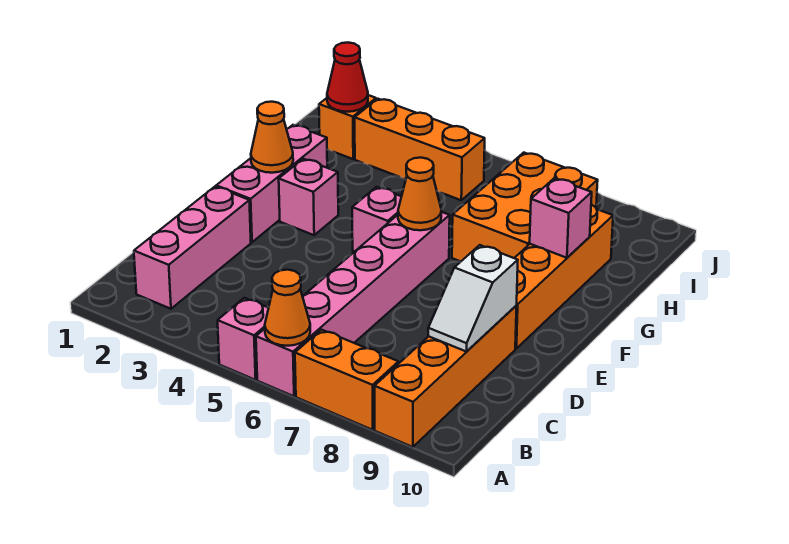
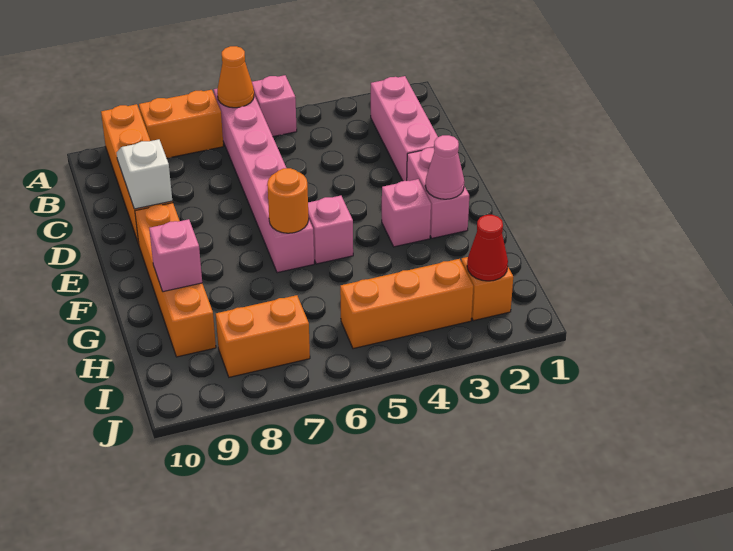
pink brick E2:G2 level 1 -> pink brick E2:F2 level 1
orange cone F2 level 2 -> pink cone F2 level 2
orange cone F6 level 2 -> orange round brick F6 level 2
orange brick G7:I8 level 1 -> orange brick I7:I8 level 1

